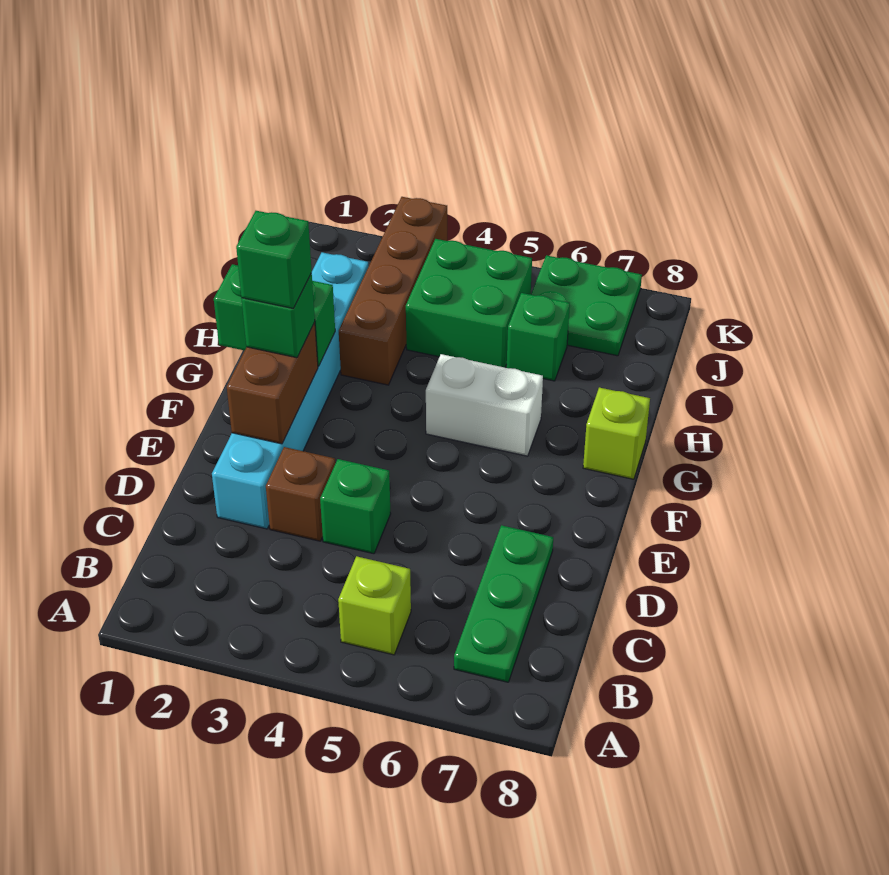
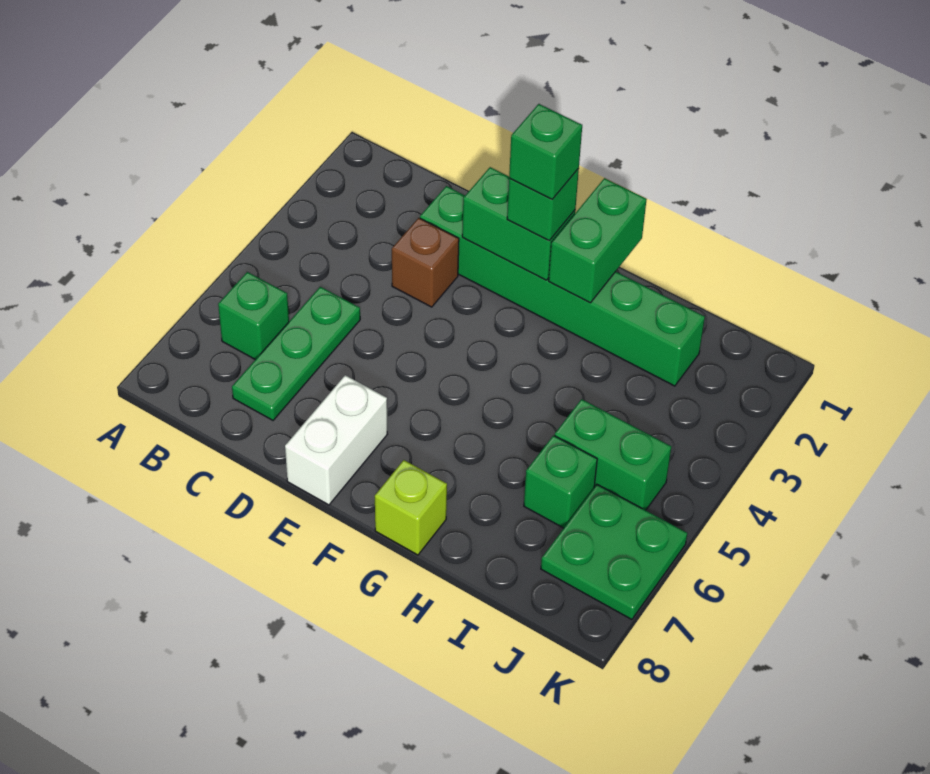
lime brick B5 level 1 -> none
green plate B7:D7 level 1 -> green plate C5:C7 level 1
cyan brick D2:I2 level 1 -> green brick D2:I2 level 1
green brick D4 level 1 -> green brick B6 level 1
brown brick E2:F2 level 2 -> green brick E2:F2 level 2
white brick G5:G6 level 1 -> white brick E7:E8 level 1
brown brick H3:K3 level 1 -> none
green brick I4:J5 level 1 -> green brick I5:J5 level 1

